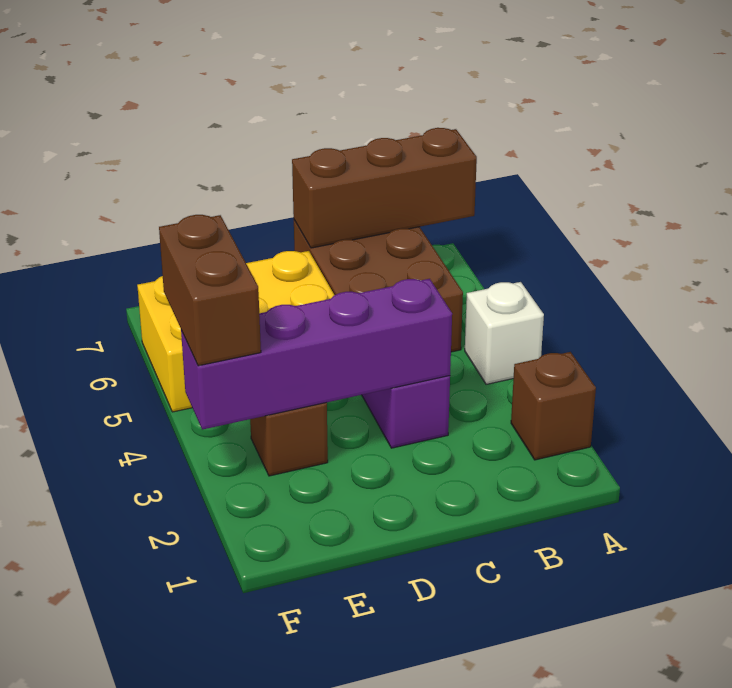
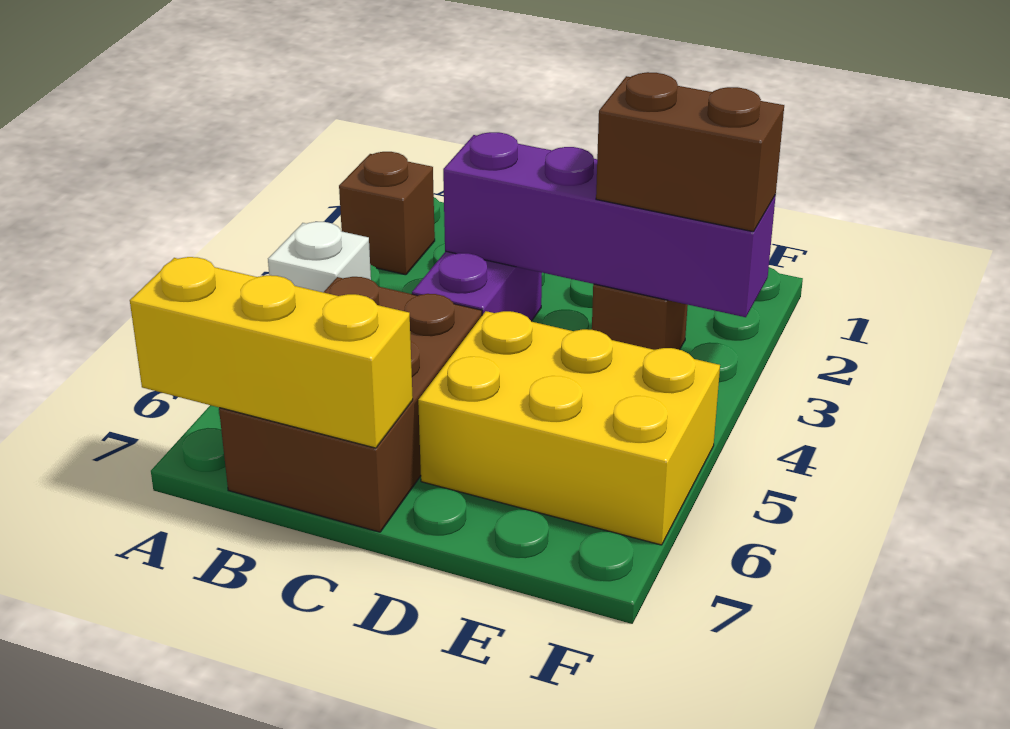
brown brick A7:C7 level 2 -> yellow brick A7:C7 level 2
brown brick F3:F4 level 3 -> brown brick E3:F3 level 3

